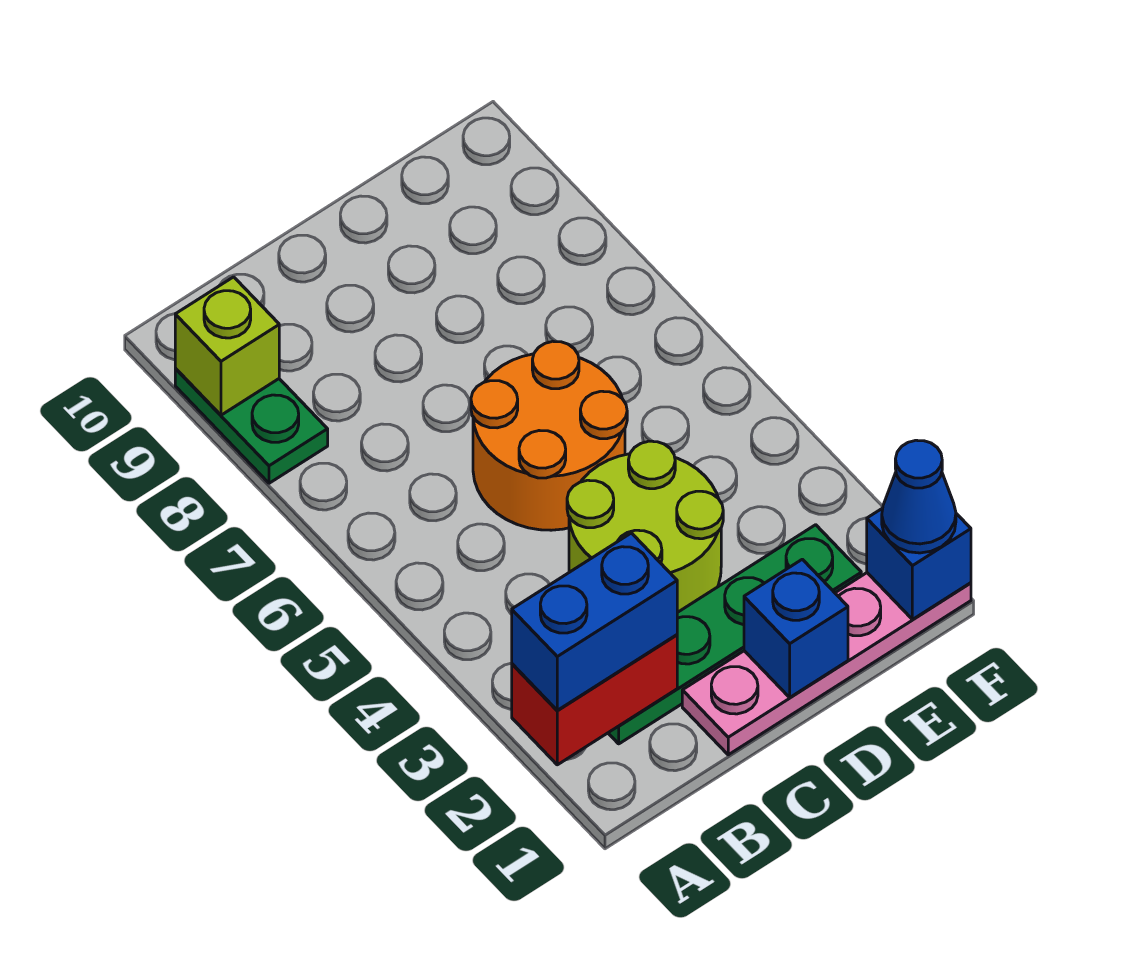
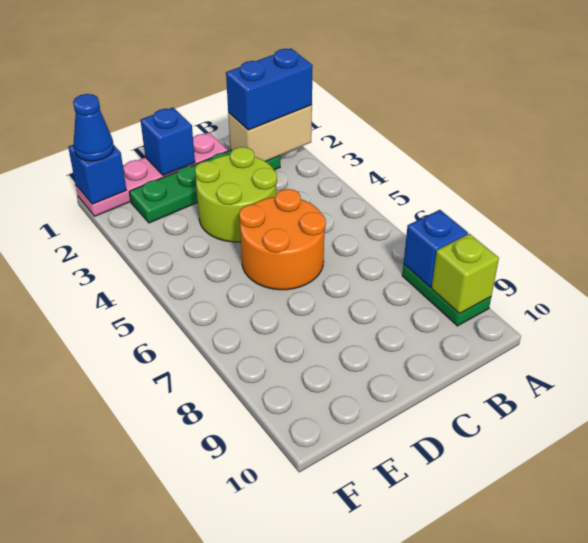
red brick A2:B2 level 2 -> tan brick A2:B2 level 2
none -> blue brick A8 level 2

